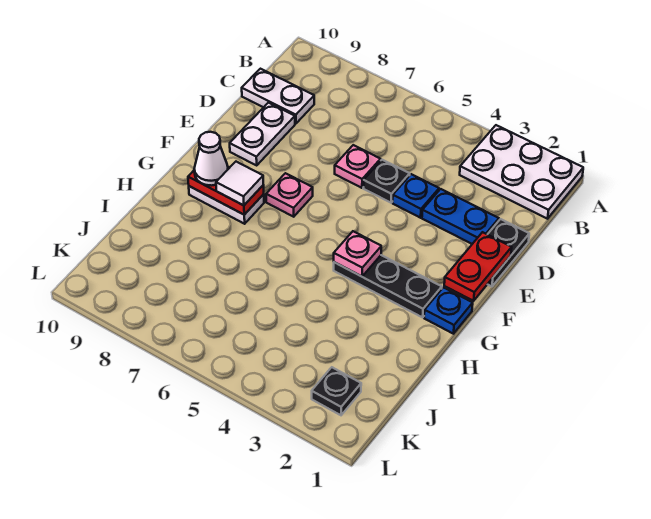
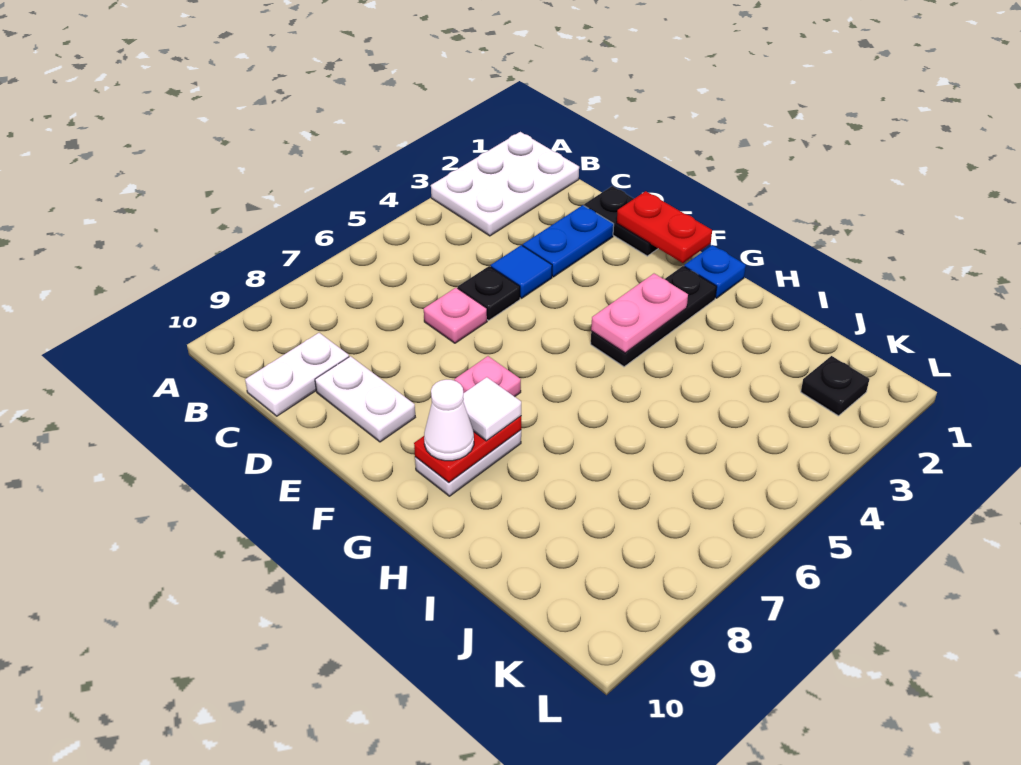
blue plate D4 level 1 -> blue tile D4 level 1
pink plate G4 level 2 -> pink plate G3:G4 level 2

